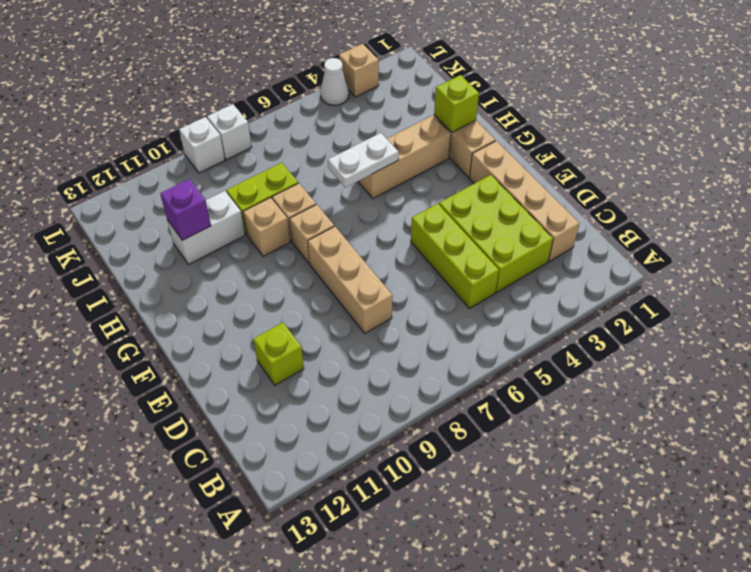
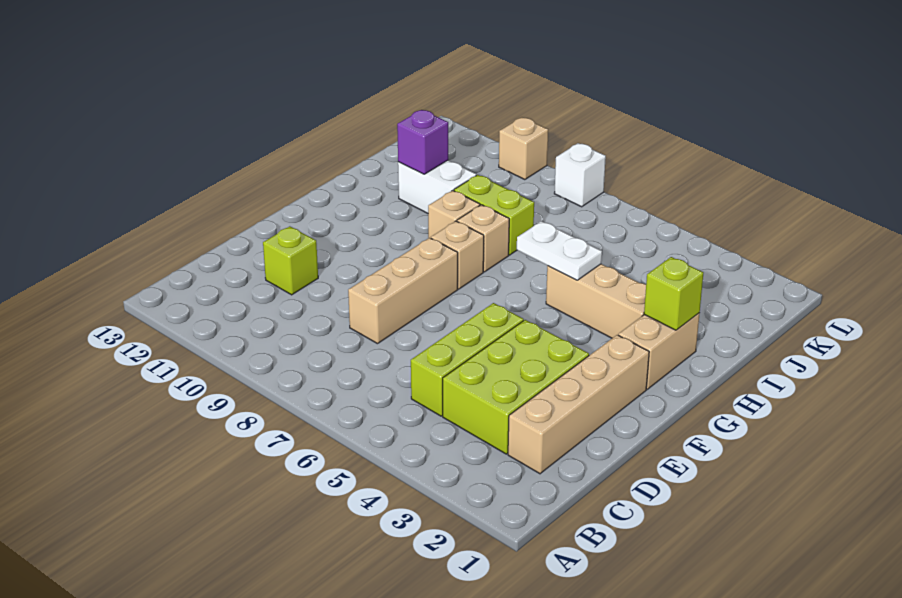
tan brick L3 level 1 -> tan brick L10 level 1
white cone L4 level 1 -> none
white brick L9 level 1 -> none

